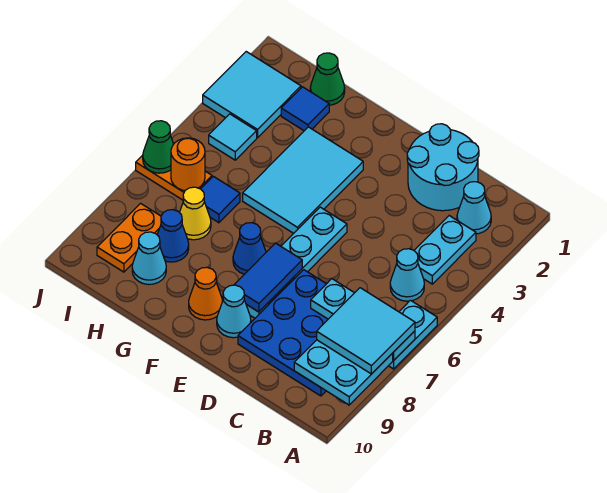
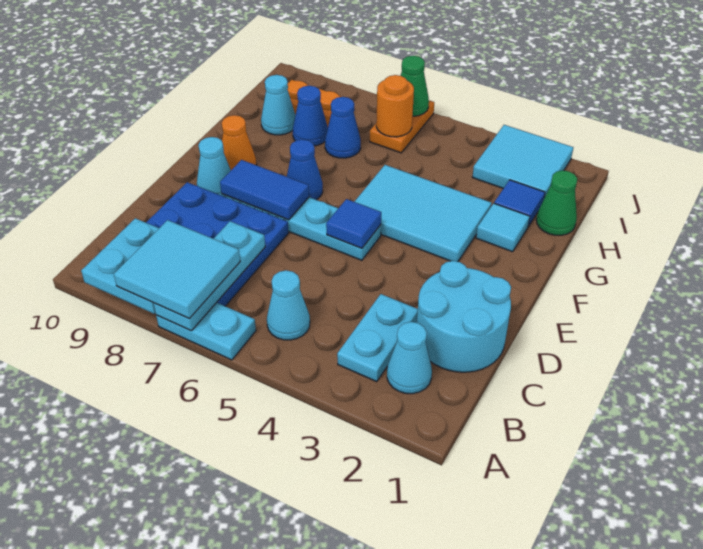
cyan plate B3:B4 level 1 -> cyan plate B3:C3 level 1
blue tile H6 level 1 -> blue tile E5 level 2
yellow cone H7 level 1 -> blue cone H7 level 1
cyan tile I4 level 1 -> cyan tile G2 level 1

